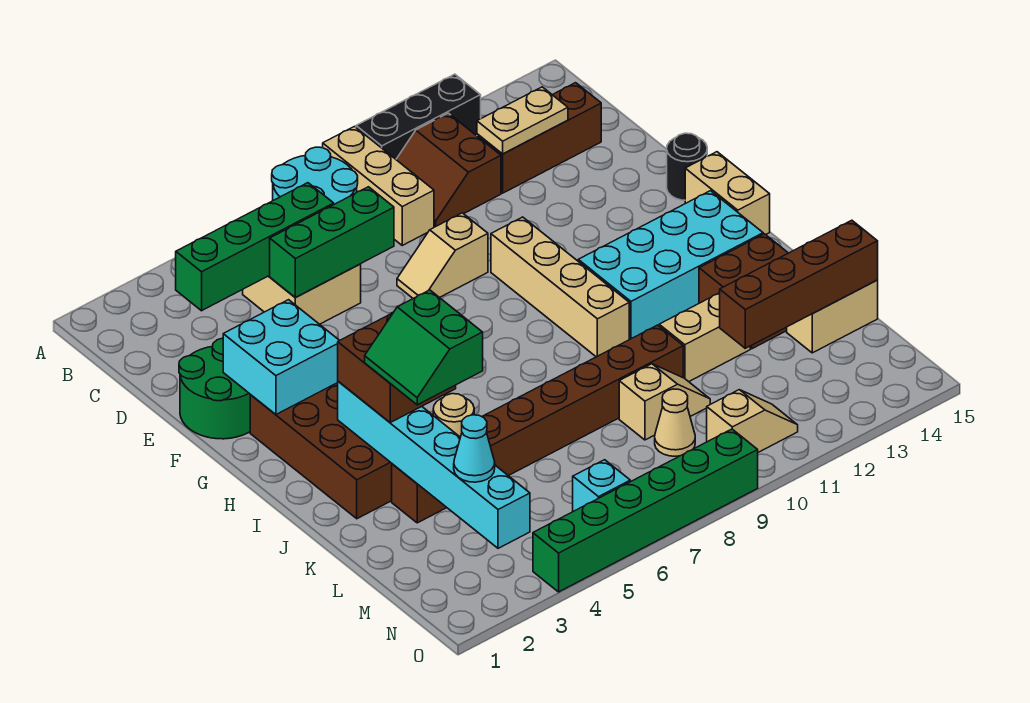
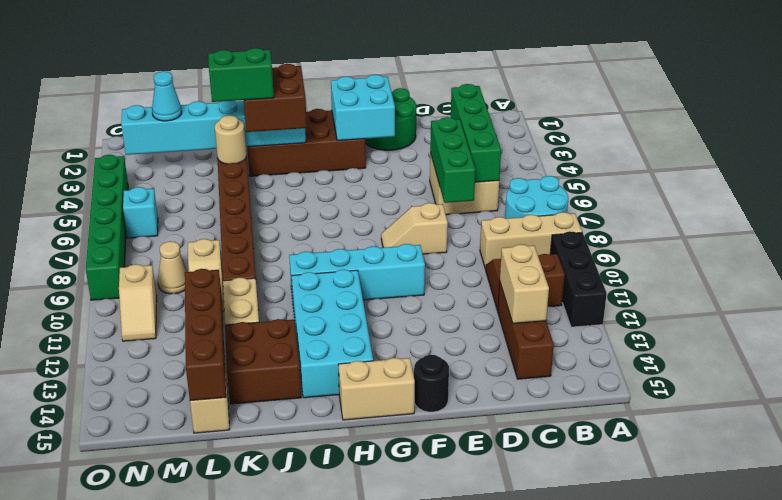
tan plate C12:C13 level 2 -> tan brick C12:C13 level 2
tan slope E8:E9 level 1 top 9 -> tan slope E8:F8 level 1 top E
tan brick F10:I10 level 1 -> cyan brick F10:I10 level 1

